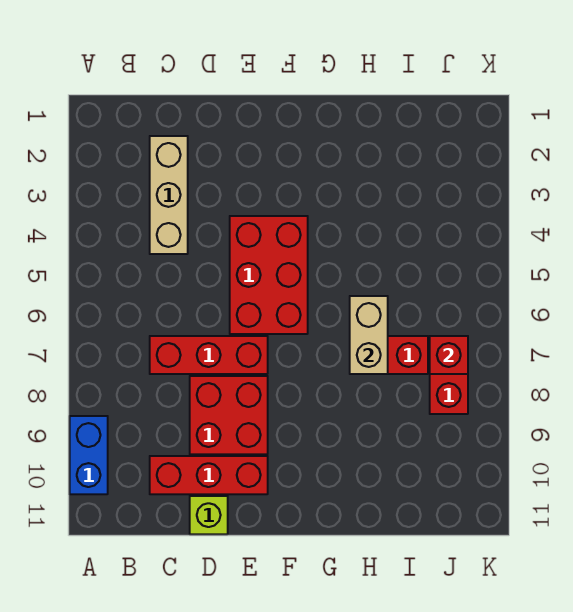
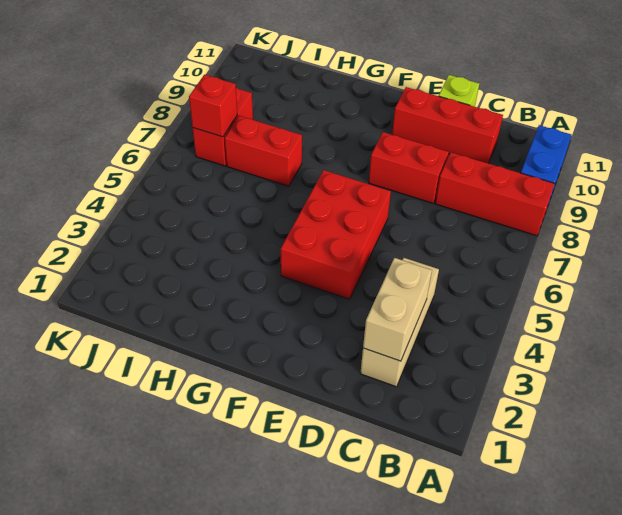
red brick C7:E7 level 1 -> red brick A8:C8 level 1
red brick D8:E9 level 1 -> red brick D8:E8 level 1
tan brick H6:H7 level 2 -> tan brick C2:C3 level 2

